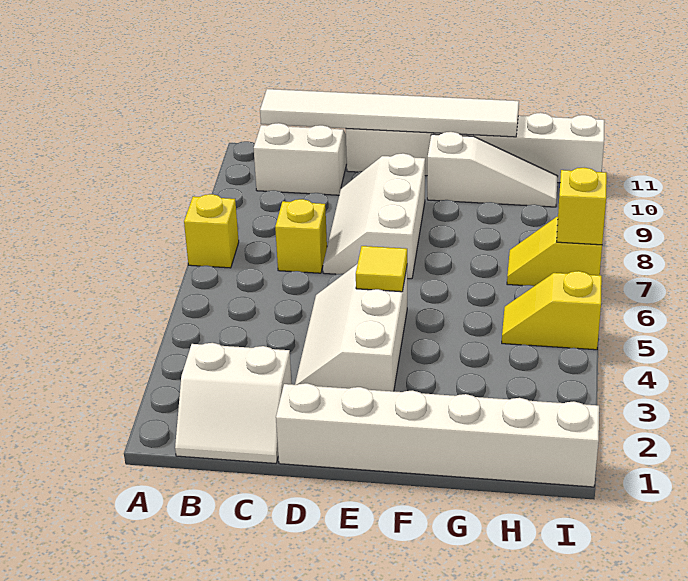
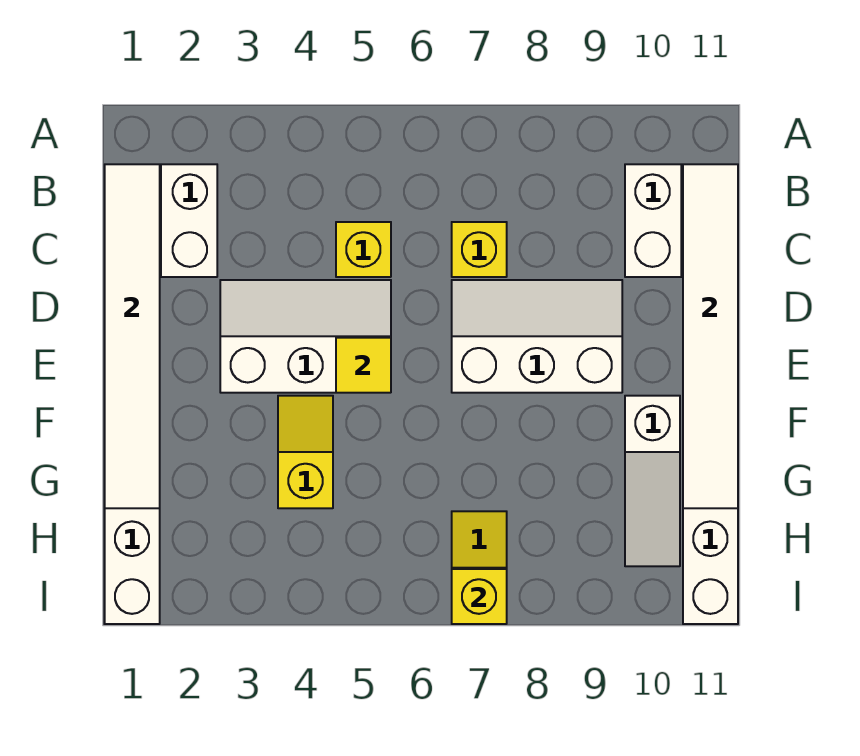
yellow brick A7 level 1 -> yellow brick C5 level 1
none -> white tile B1:G1 level 2
yellow slope H5:I5 level 1 top I -> yellow slope F4:G4 level 1 top G

